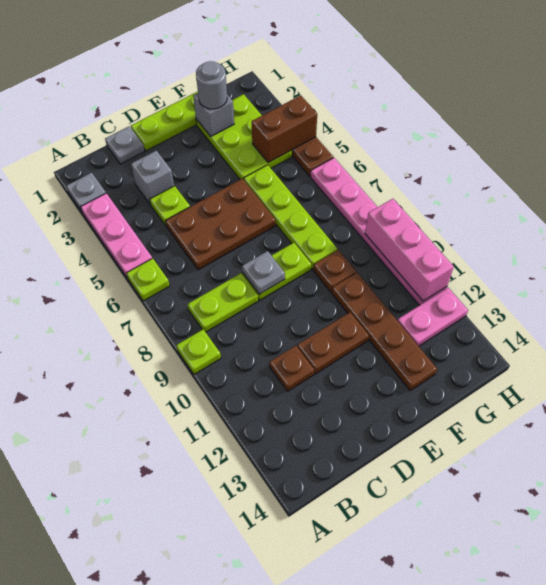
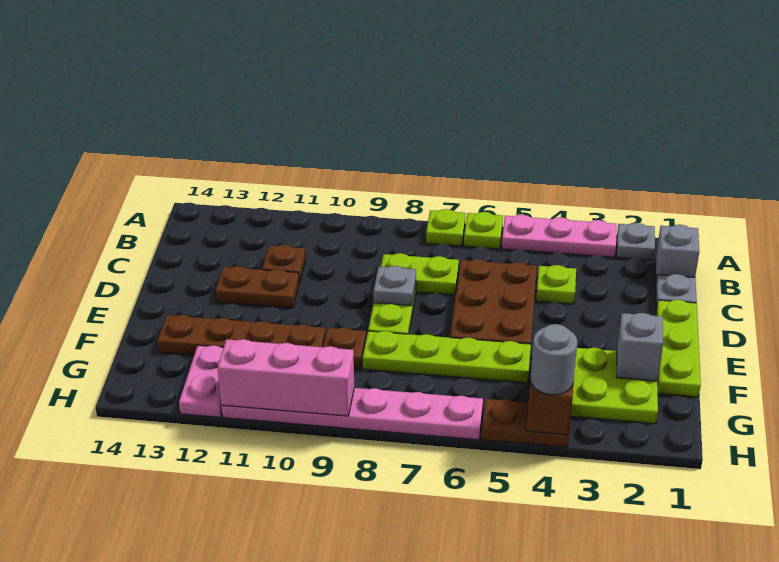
lime plate A9 level 1 -> lime plate A7 level 1
lime plate B8:C8 level 1 -> lime plate C7:C8 level 1
grey brick C3 level 1 -> grey brick B1 level 1
brown plate D11:E11 level 1 -> brown plate D11:D12 level 1
grey round brick F2 level 3 -> grey round brick H4 level 3

